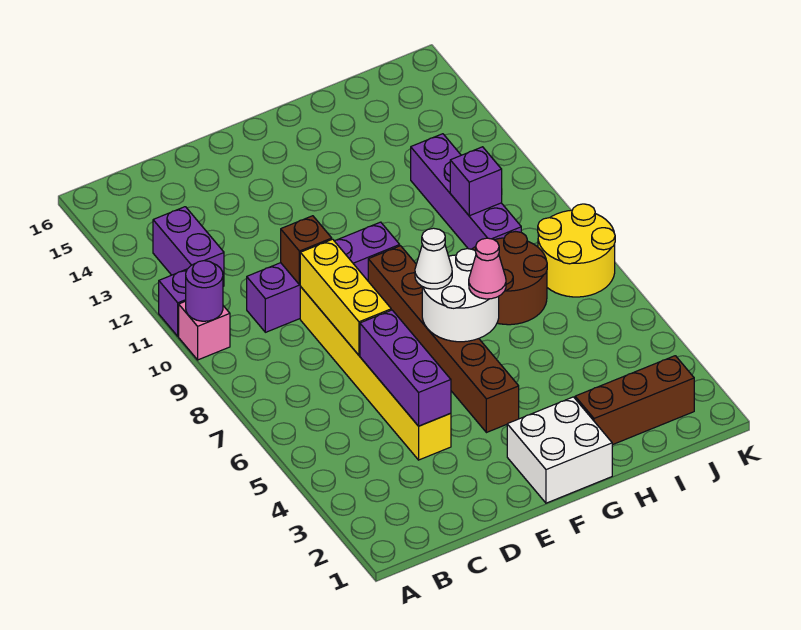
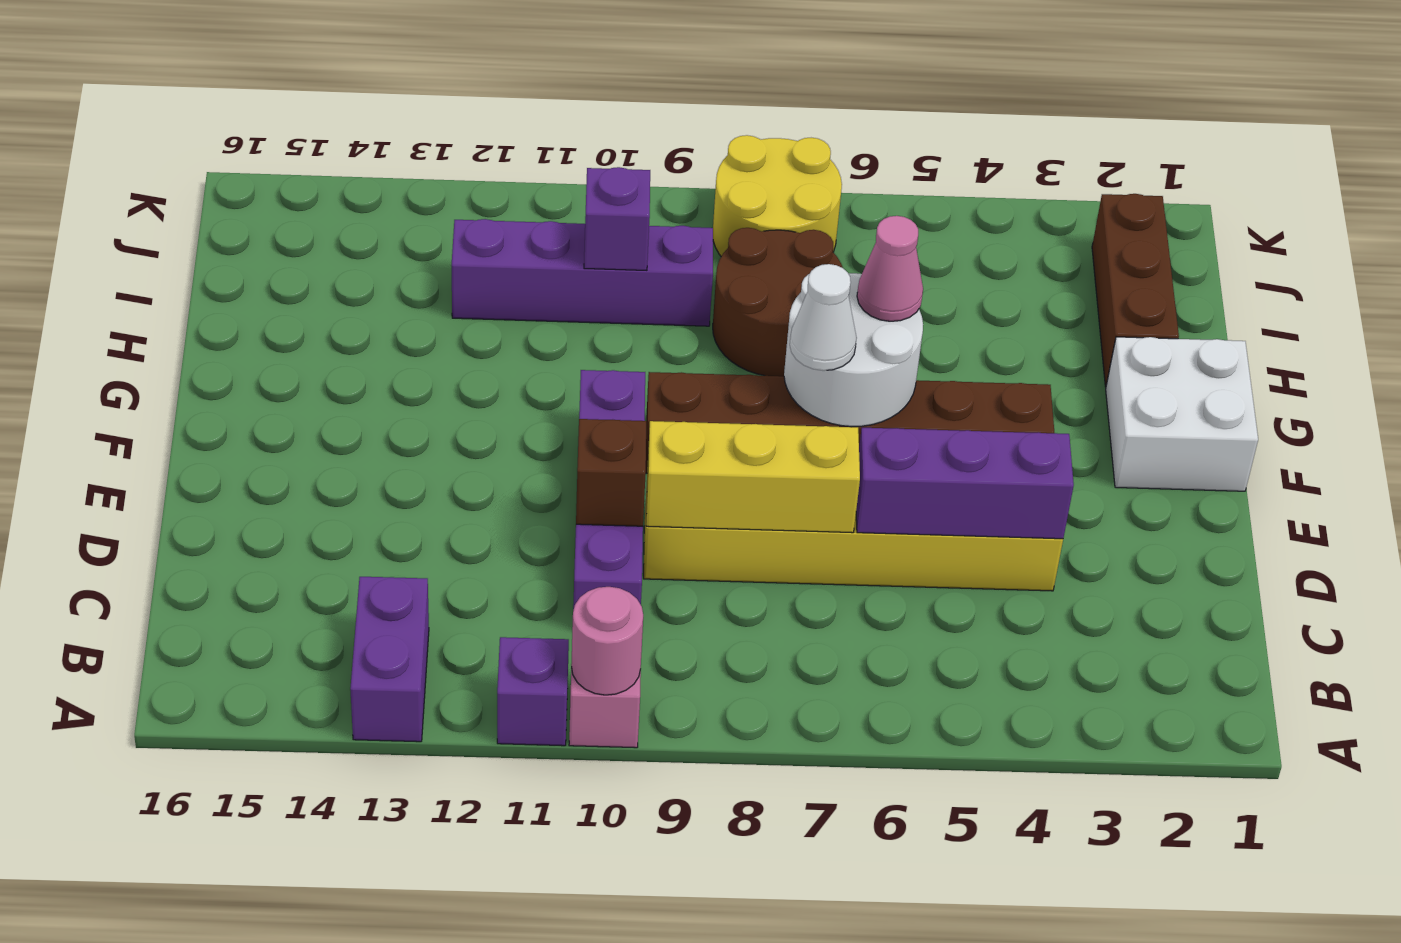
purple round brick A10 level 2 -> pink round brick A10 level 2
purple brick B12:B13 level 1 -> purple brick A13:B13 level 1

